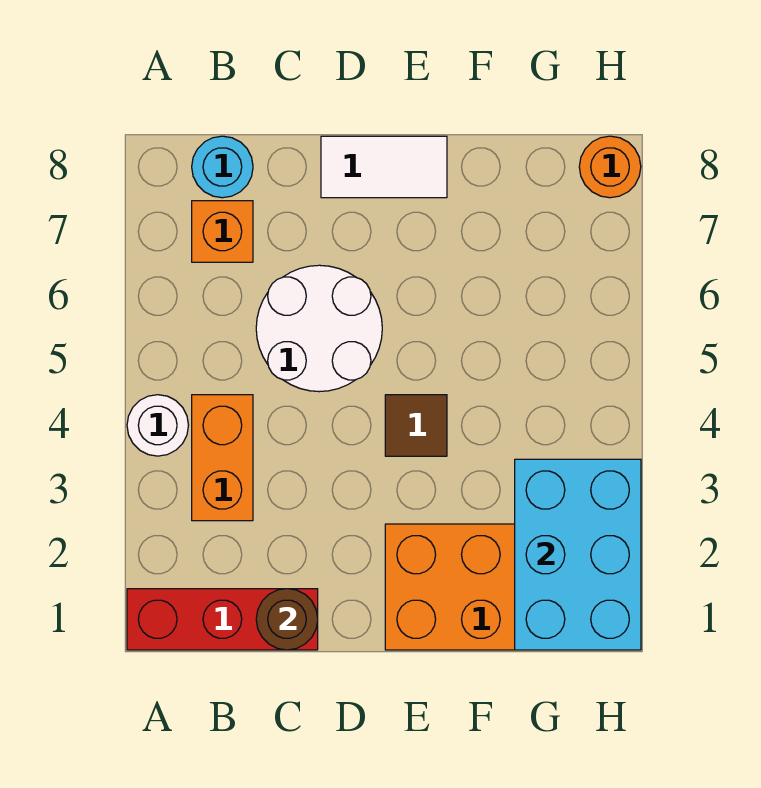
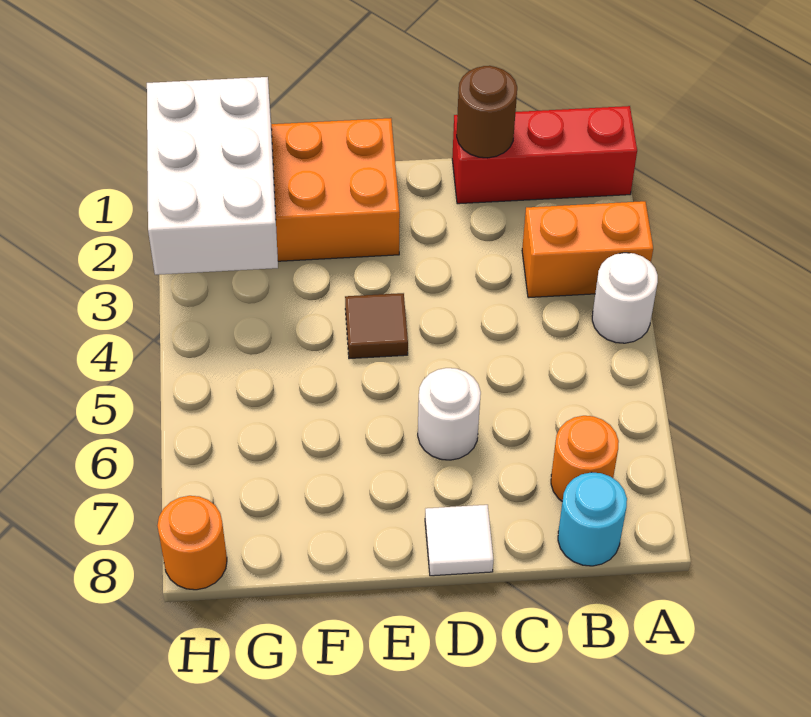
orange brick B3:B4 level 1 -> orange brick A3:B3 level 1
orange brick B7 level 1 -> orange round brick B7 level 1
white round brick C5:D6 level 1 -> white round brick D6 level 1
white tile D8:E8 level 1 -> white tile D8 level 1
cyan brick G1:H3 level 2 -> white brick G1:H3 level 2

